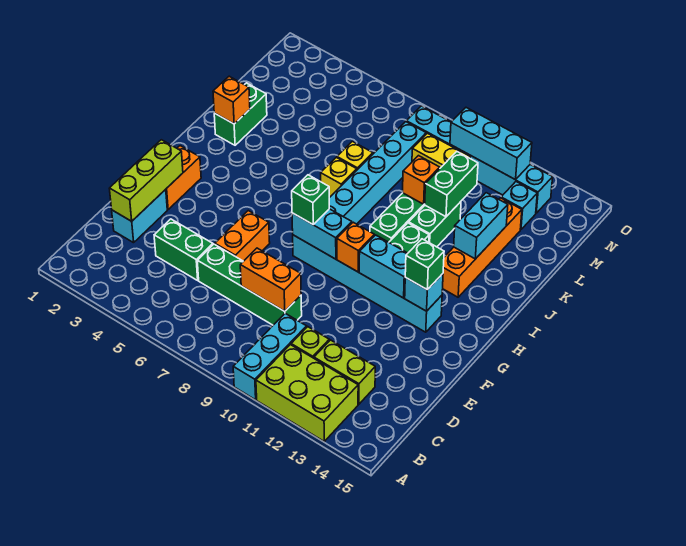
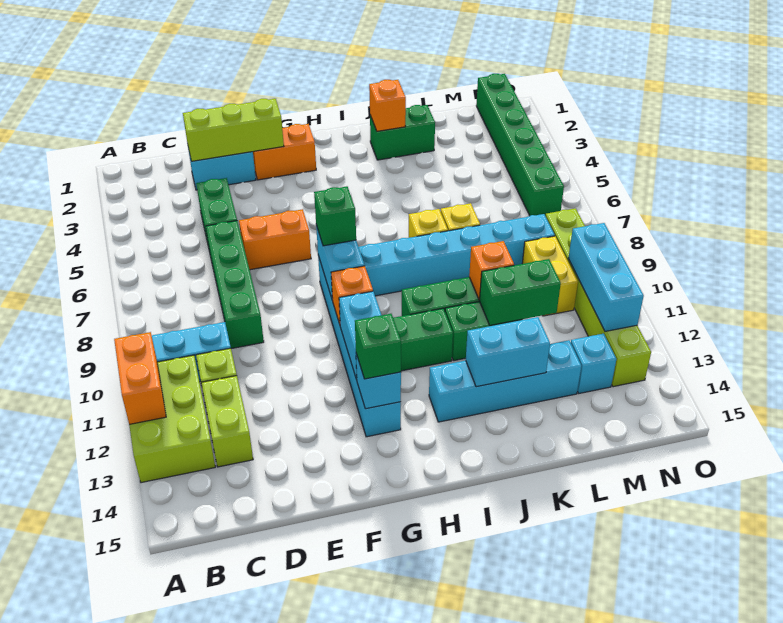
orange brick D8:D9 level 2 -> orange brick A11:A12 level 2
orange brick I13:L13 level 1 -> cyan brick I13:L13 level 1
none -> green brick N1:N6 level 1
cyan brick N8:N13 level 1 -> lime brick N8:N13 level 1

